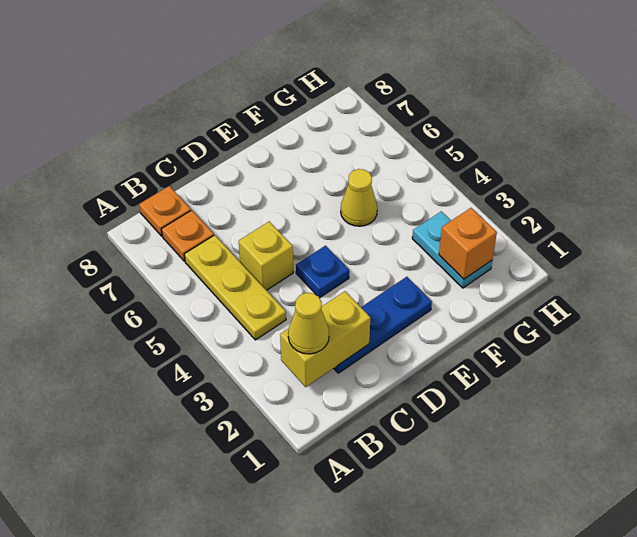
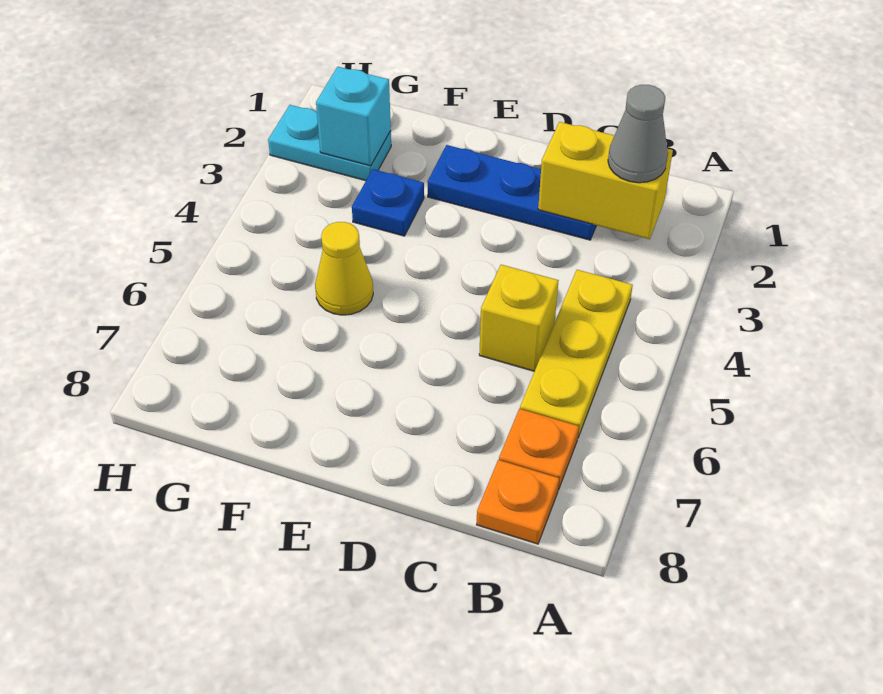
yellow cone B2 level 3 -> grey cone B2 level 3
blue plate D4 level 1 -> blue plate F3 level 1
cyan plate G2:G3 level 1 -> cyan plate G2:H2 level 1
orange brick G2 level 2 -> cyan brick G2 level 2

